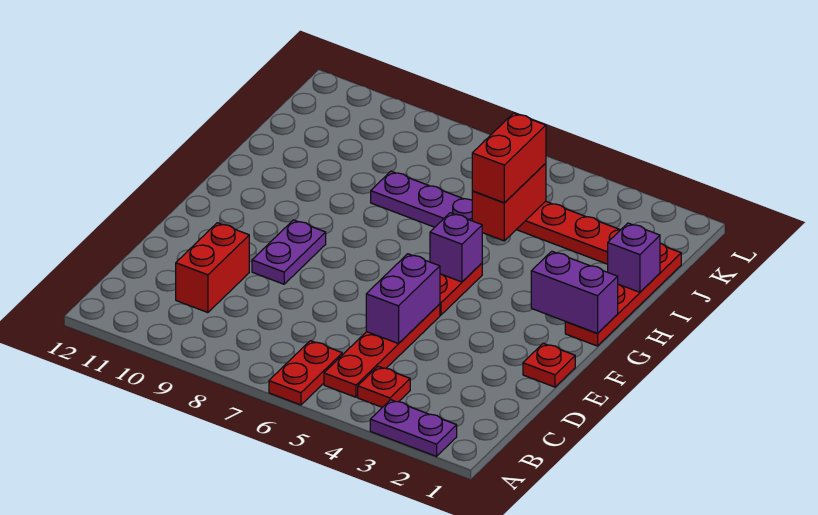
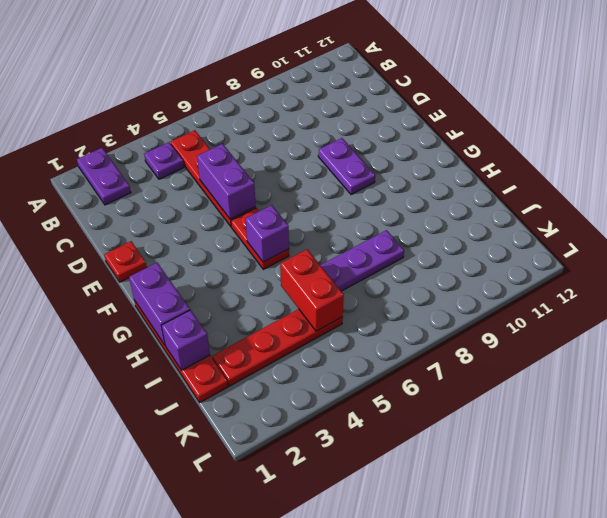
purple plate A2:A3 level 1 -> purple plate A2:B2 level 1
red plate A6:B6 level 1 -> none
red plate B4 level 1 -> purple plate B4 level 1
red brick C10:D10 level 1 -> none
purple brick G1:G2 level 2 -> purple brick G1:H1 level 2
red brick I5:J5 level 3 -> none

